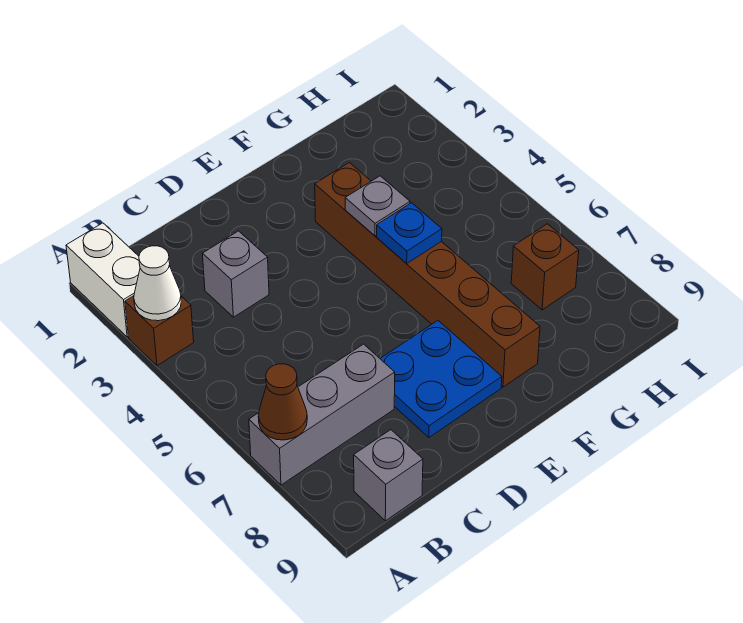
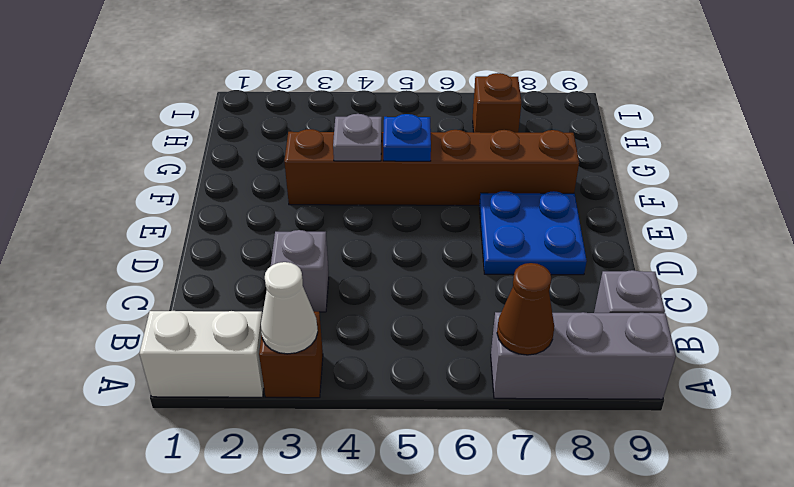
grey brick A7:C7 level 1 -> grey brick A7:A9 level 1

